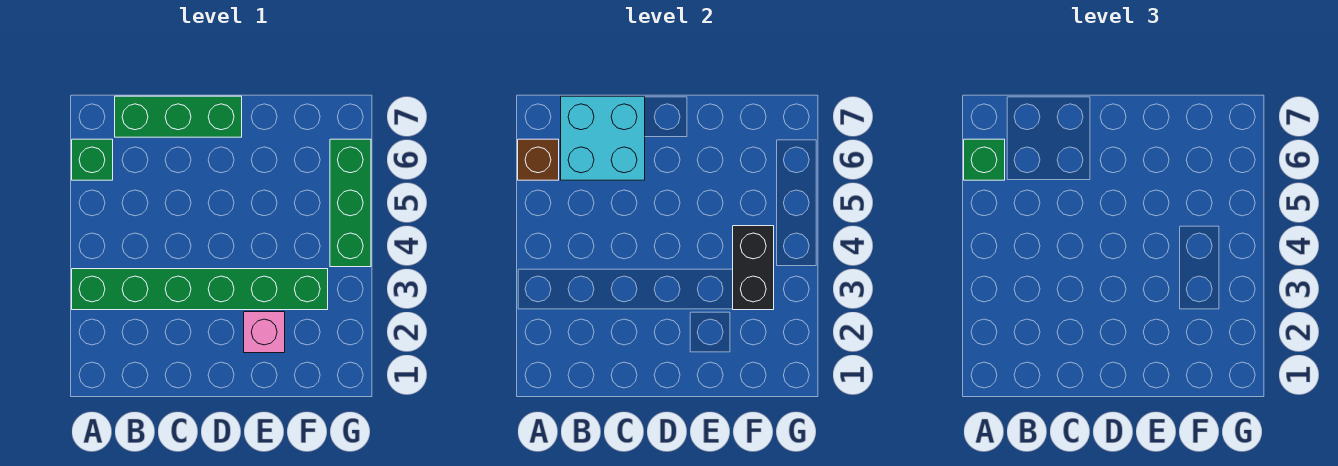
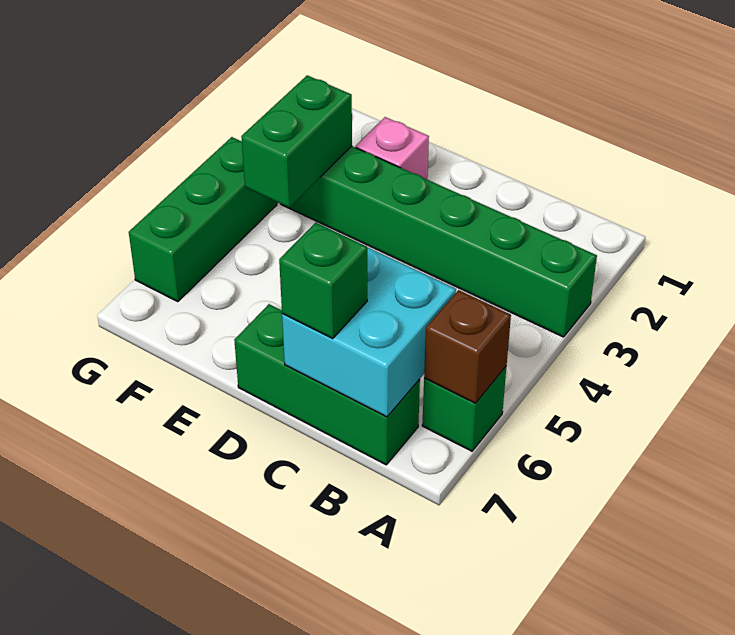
green brick A6 level 3 -> green brick C7 level 3
black brick F3:F4 level 2 -> green brick F3:F4 level 2

